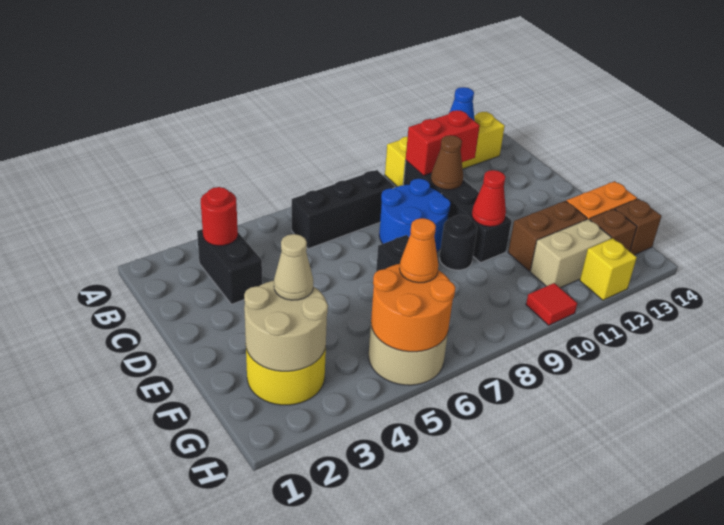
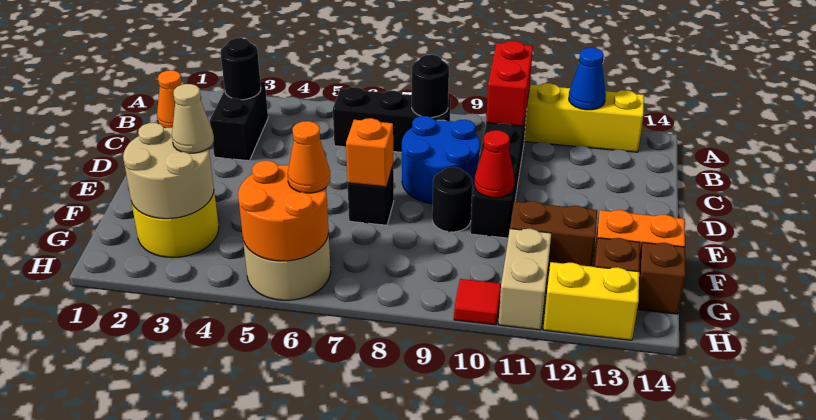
none -> orange cone B1 level 1
red round brick B3 level 2 -> black round brick B3 level 2
none -> black round brick B8 level 2
red brick B10:B11 level 2 -> red brick A10:B10 level 2
brown cone C10 level 2 -> none
none -> orange brick E7 level 2
tan brick G11:G12 level 1 -> tan brick G11:H11 level 1
yellow brick H12 level 1 -> yellow brick H12:H13 level 1

